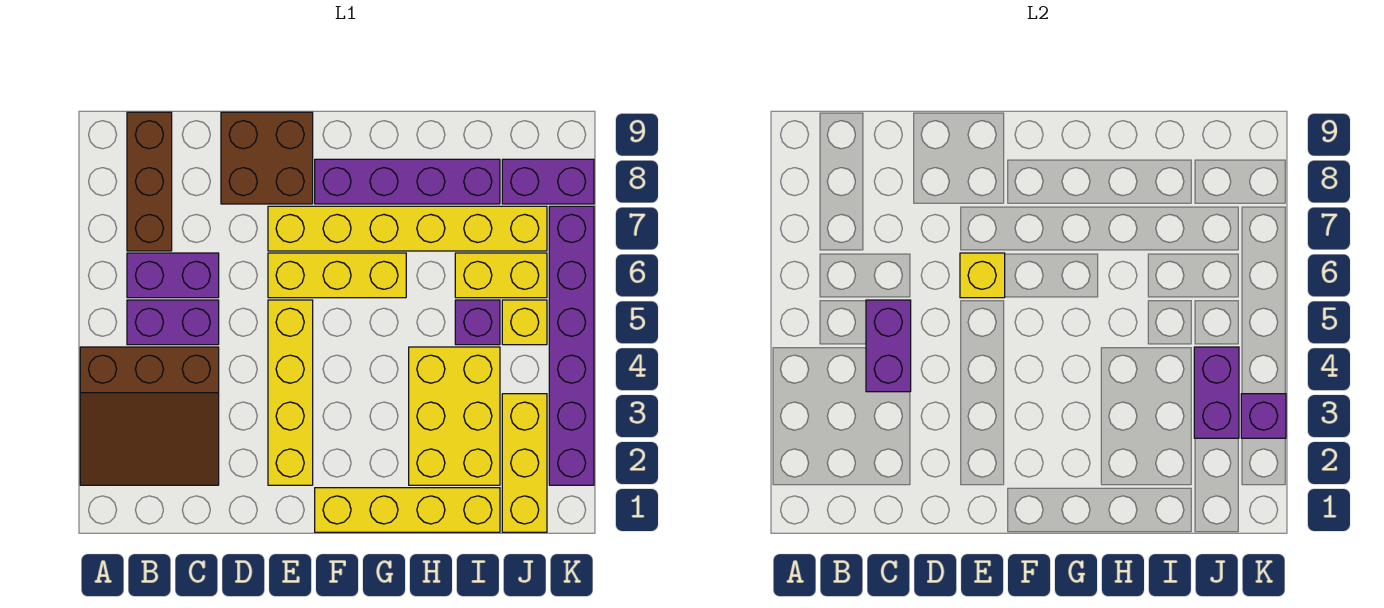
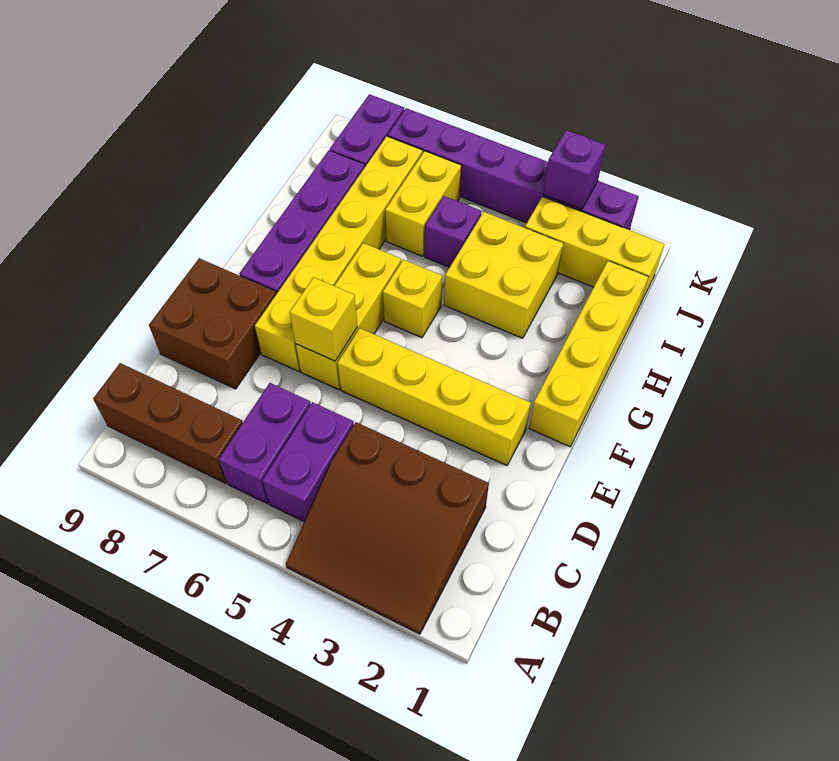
brown slope A2:C4 level 1 top 4 -> brown slope A2:C4 level 1 top C
purple brick C4:C5 level 2 -> none
yellow brick H2:I4 level 1 -> yellow brick H3:I4 level 1
purple brick J3:J4 level 2 -> none
yellow brick J5 level 1 -> yellow brick G5 level 1

